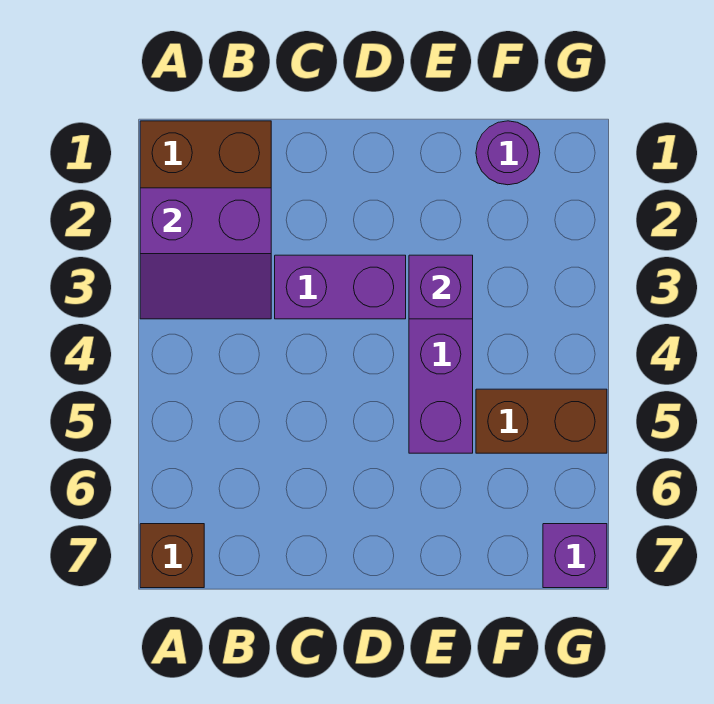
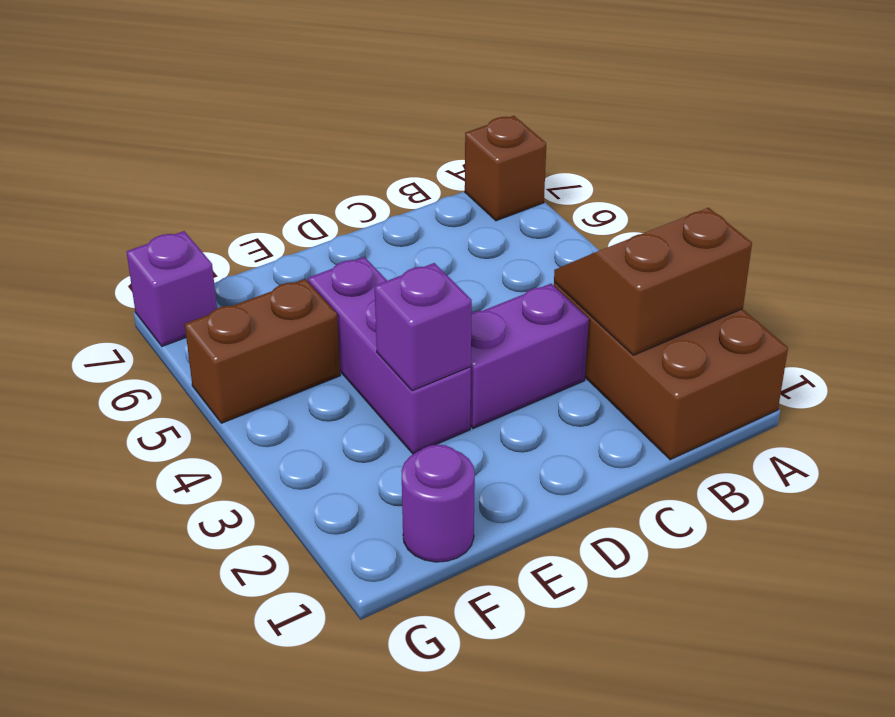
purple slope A2:B3 level 2 top 2 -> brown slope A2:B3 level 2 top 2

